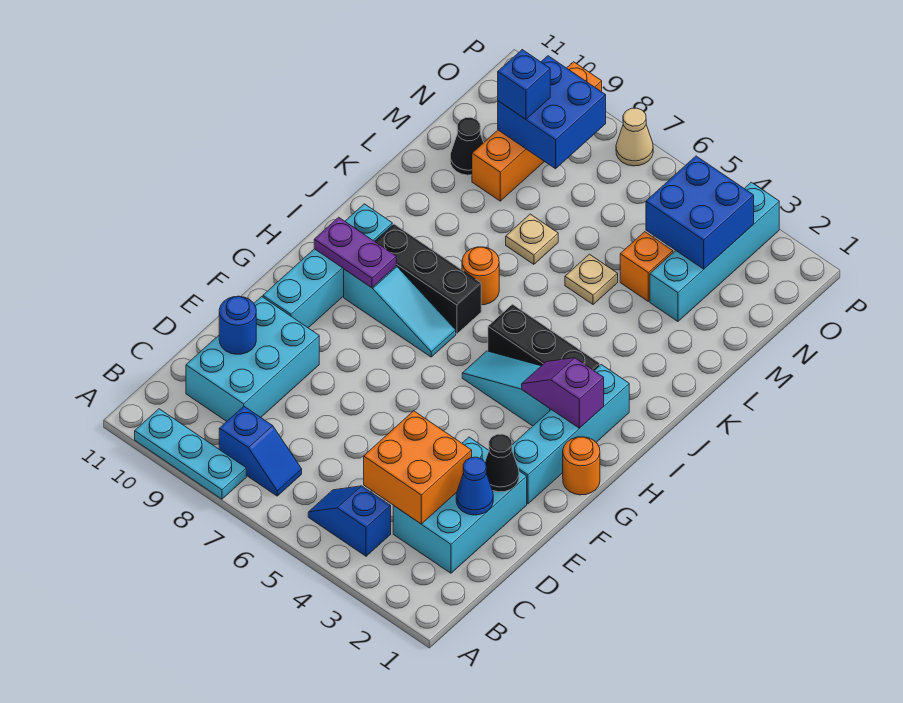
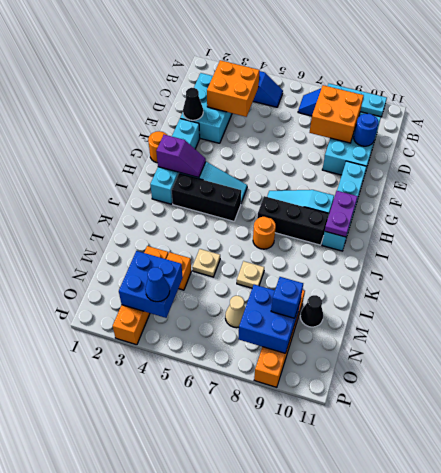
none -> orange brick C8:D9 level 2
blue cone D2 level 2 -> blue cone O4 level 3
purple plate H9:H10 level 2 -> purple plate H10:I10 level 2
cyan brick M3:P3 level 1 -> orange brick M3:P3 level 1
tan cone P7 level 1 -> tan cone N7 level 1

